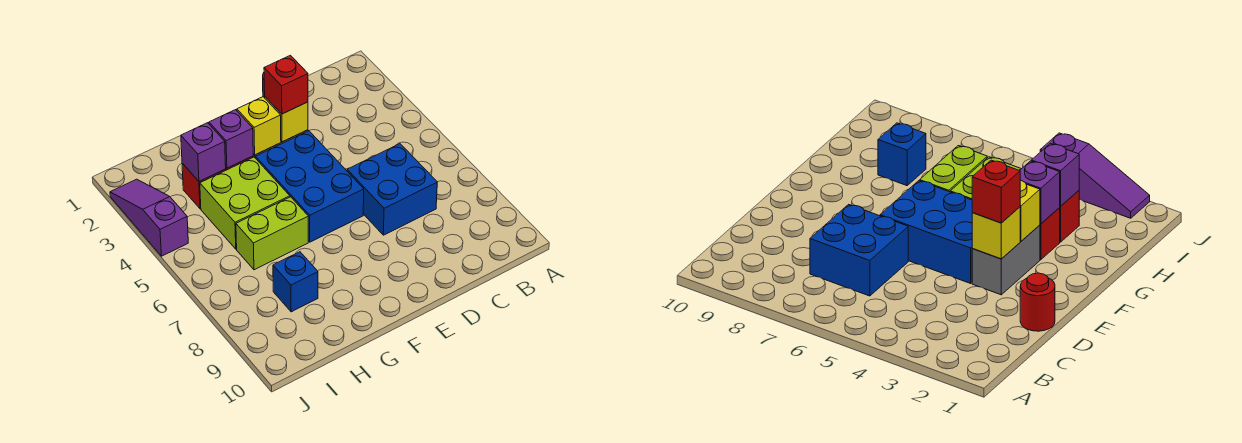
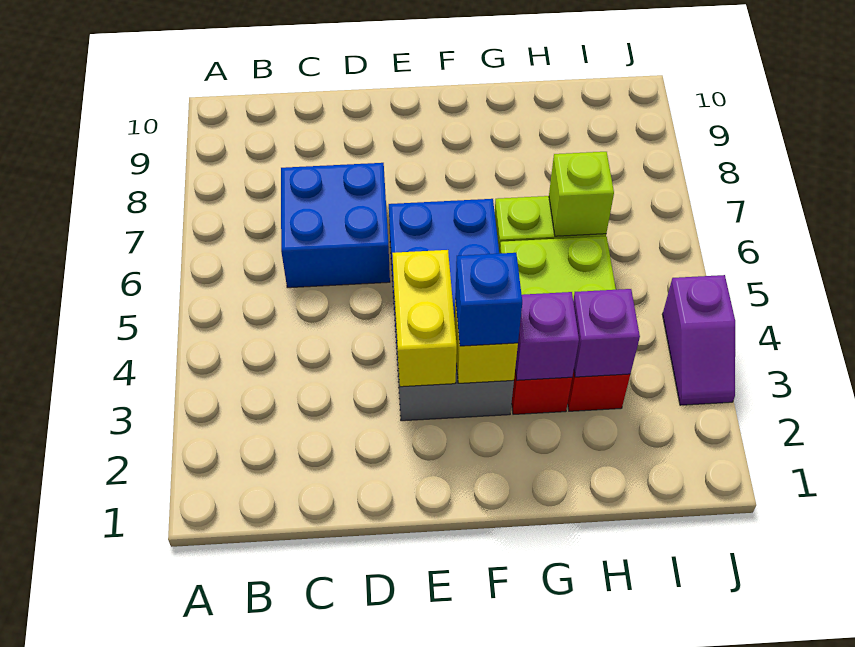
red round brick D1 level 1 -> none
yellow brick E3 level 2 -> yellow brick E3:E4 level 2
red brick E3 level 3 -> none
none -> lime brick H6 level 2
blue brick H8 level 1 -> blue brick F3 level 3
purple slope J2:J4 level 1 top 4 -> purple slope J3:J4 level 1 top 4

